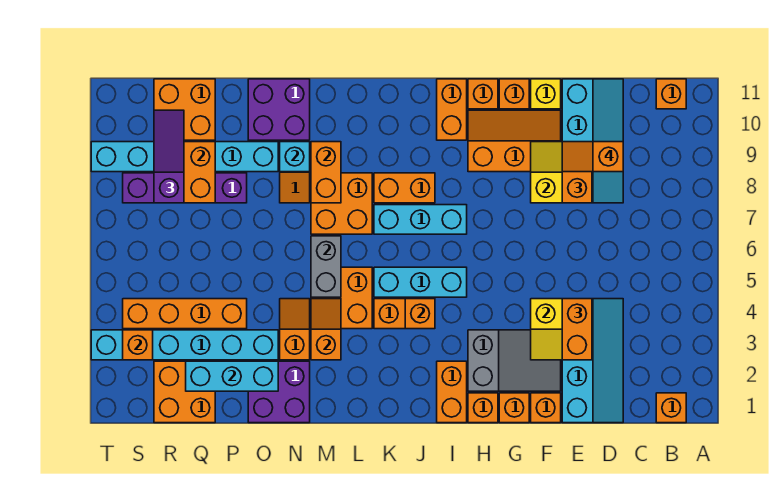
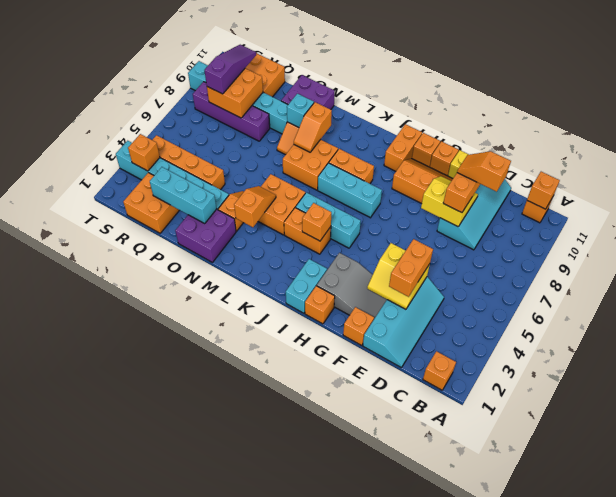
orange brick G1 level 1 -> orange brick B11 level 2
orange brick I1:I2 level 1 -> cyan brick I1:I2 level 1
grey brick M5:M6 level 2 -> none
orange brick M8:M9 level 2 -> orange slope M8:M9 level 2 top 9

